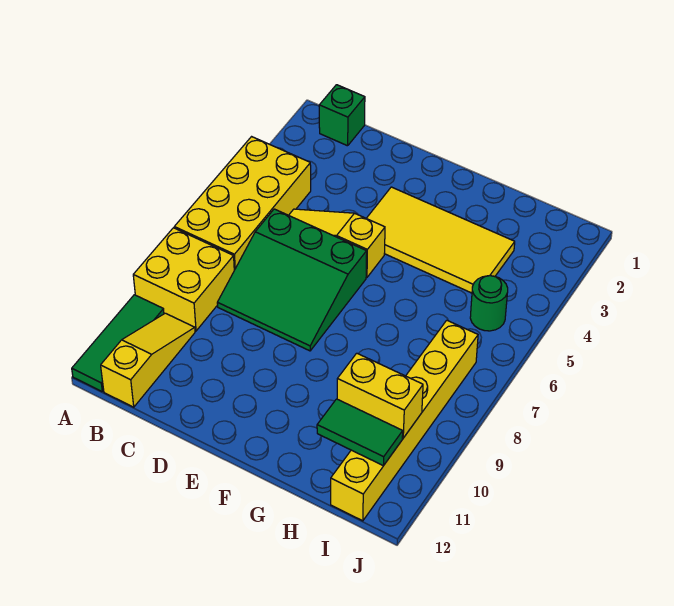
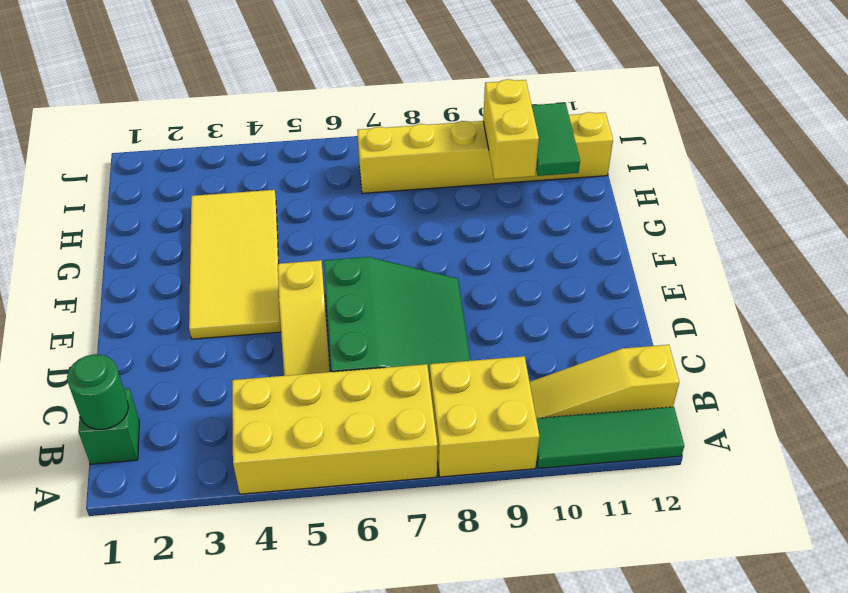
green round brick I5 level 1 -> green round brick B1 level 2

